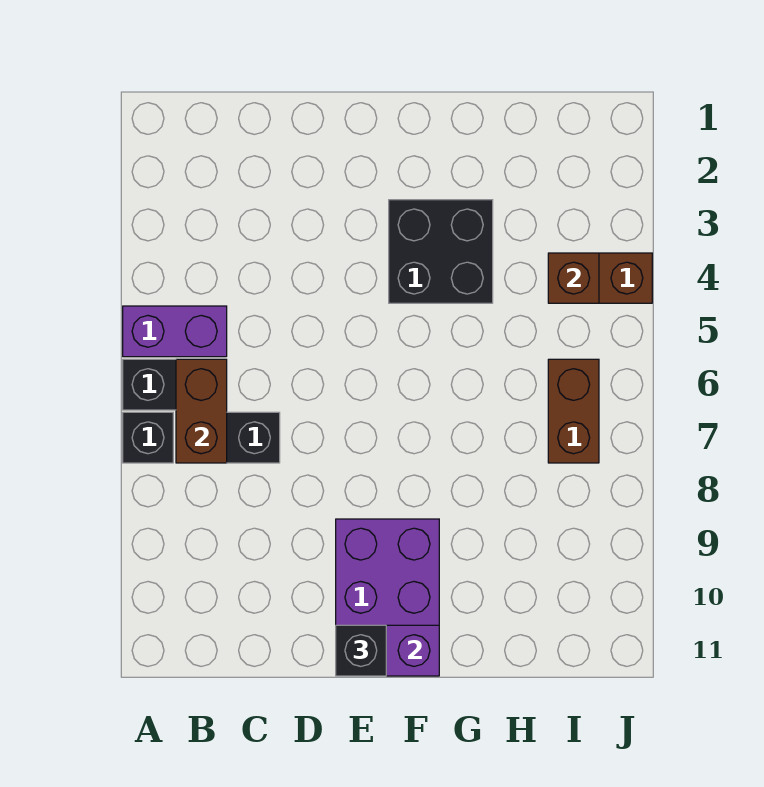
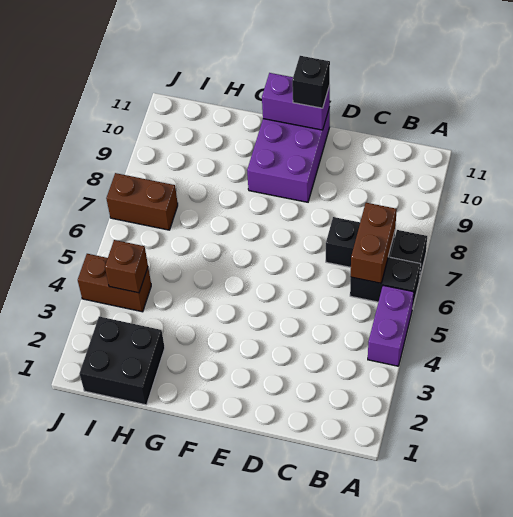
purple brick A5:B5 level 1 -> purple brick A4:A5 level 1
black brick F3:G4 level 1 -> black brick H1:I2 level 1
brown brick I6:I7 level 1 -> brown brick I7:J7 level 1

